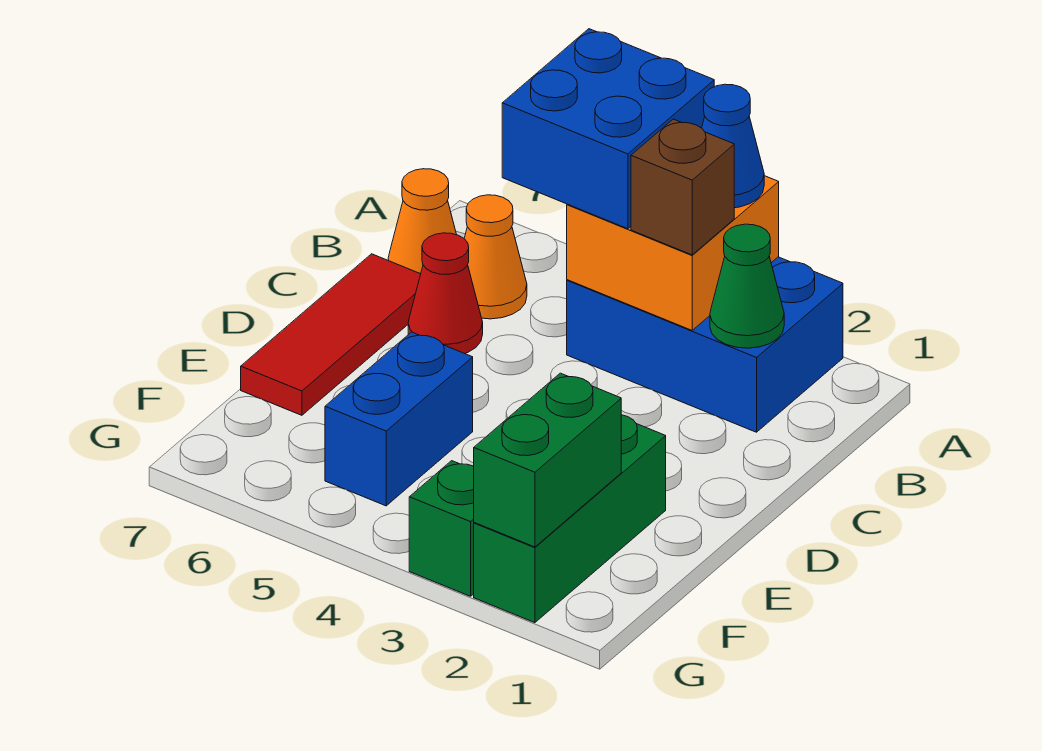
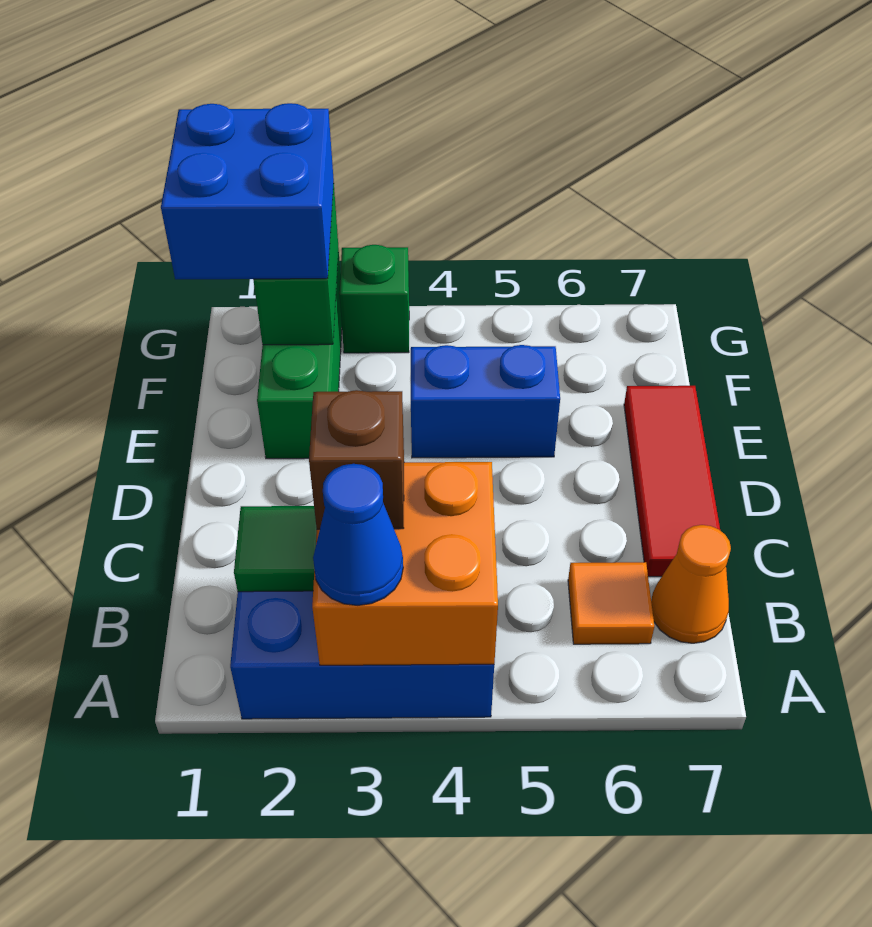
blue brick A4:B5 level 3 -> blue brick F1:G2 level 3
green cone B2 level 2 -> green tile B2 level 2
orange cone B6 level 1 -> orange tile B6 level 1
red cone C6 level 1 -> none
blue brick E5:F5 level 1 -> blue brick E4:E5 level 1

